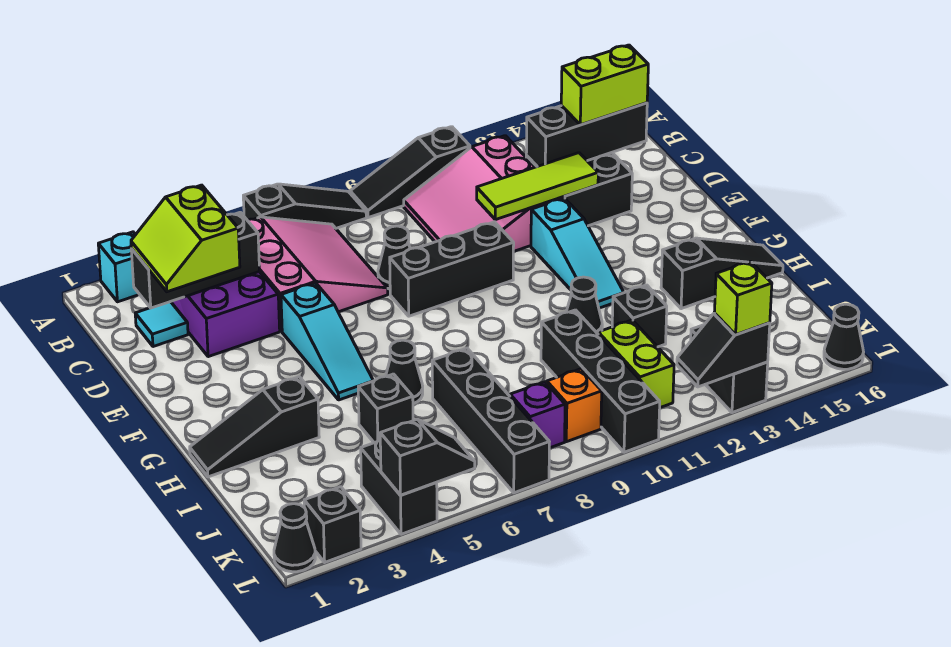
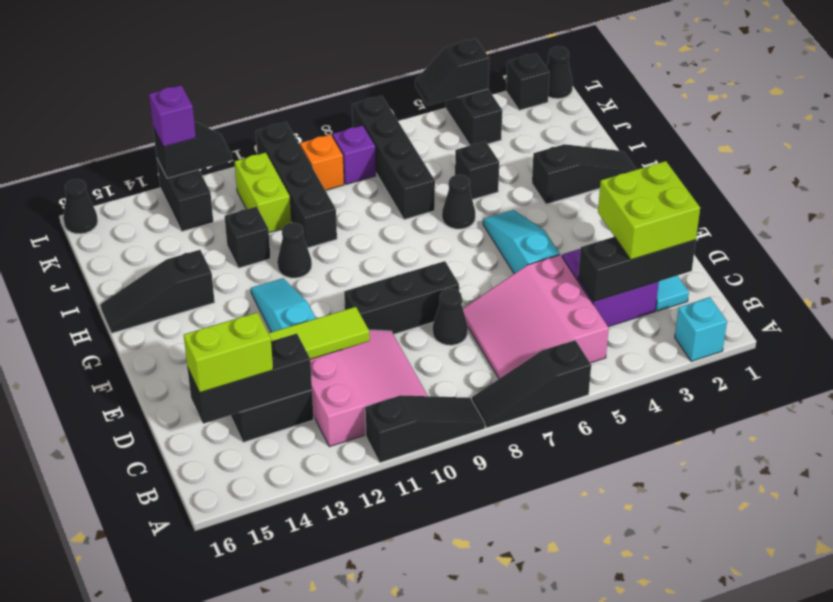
lime slope C2:D3 level 3 top 3 -> lime brick C2:D3 level 3
lime brick L13 level 3 -> purple brick L13 level 3

